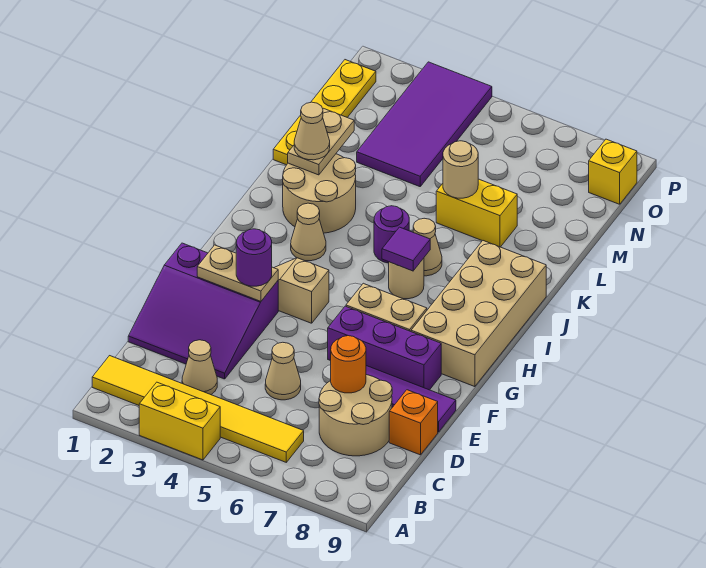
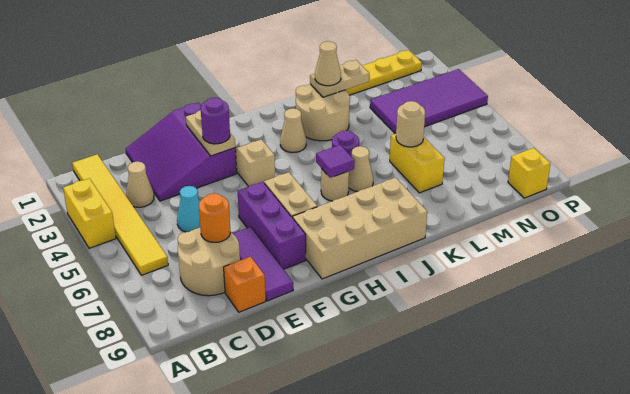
tan cone D5 level 1 -> cyan cone D5 level 1

